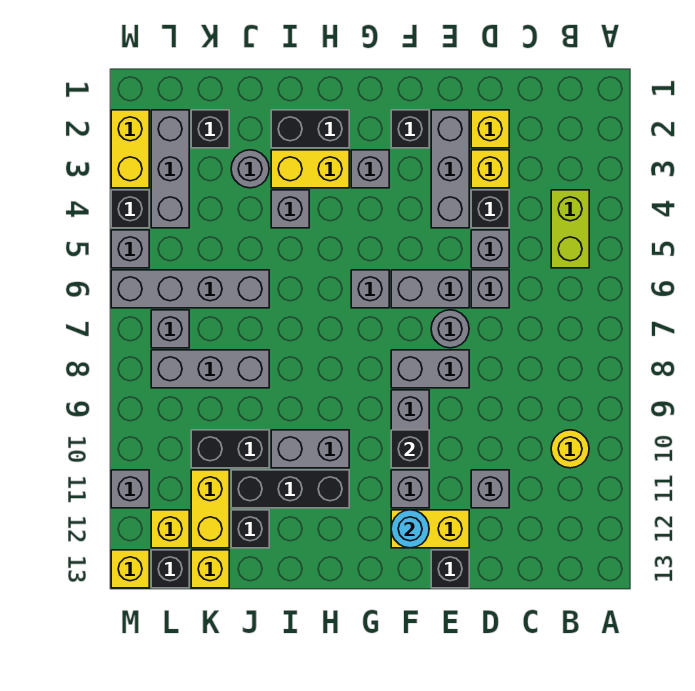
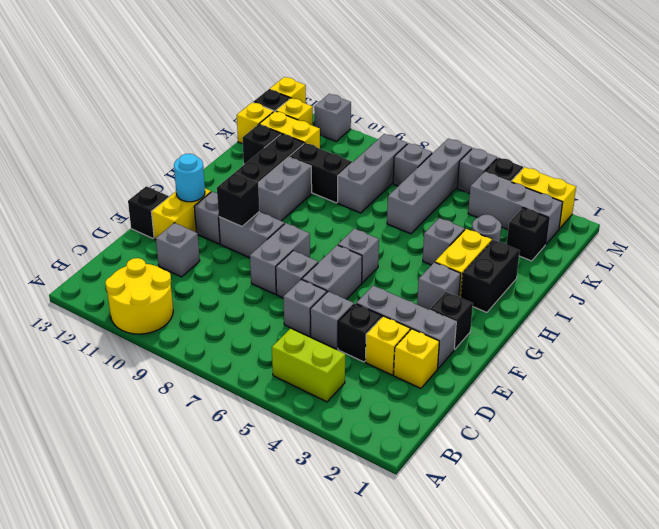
yellow round brick B10 level 1 -> yellow round brick A10:B11 level 1
grey round brick E7 level 1 -> grey brick E7 level 1
black brick J10:K10 level 1 -> black brick J9:J10 level 1

